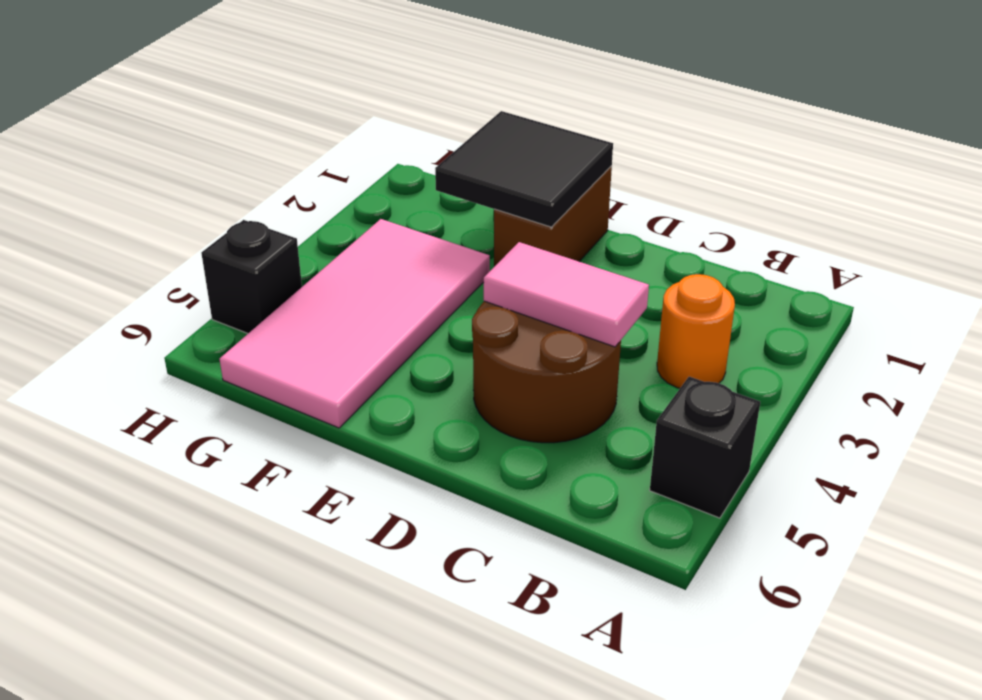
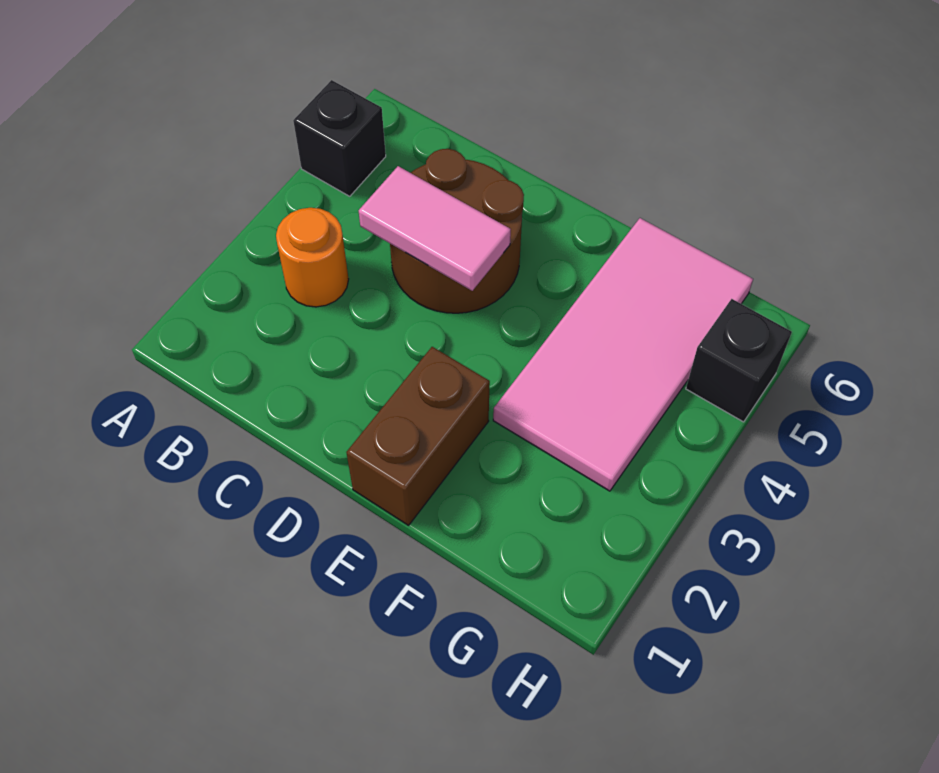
black tile E1:F2 level 2 -> none

